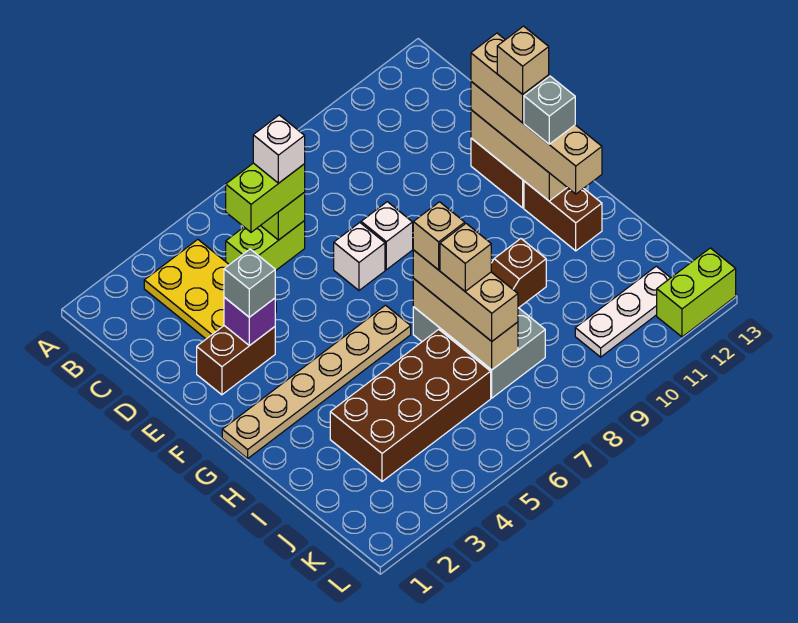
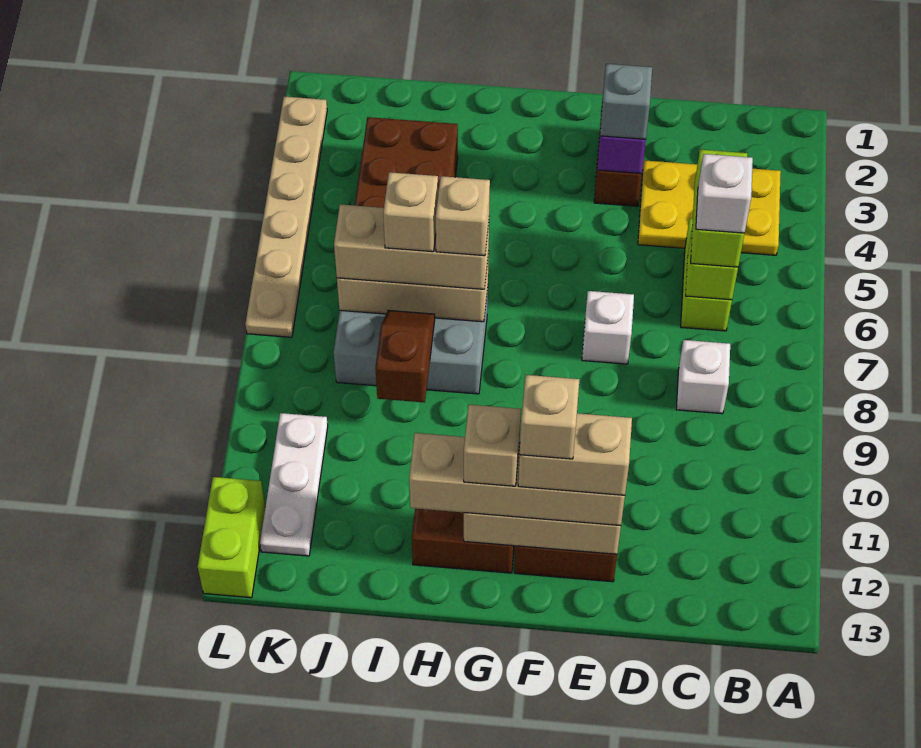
white brick E8 level 1 -> white brick C8 level 1
tan plate G1:G6 level 1 -> tan plate L2:L7 level 1
grey brick G12 level 4 -> tan brick G12 level 4

